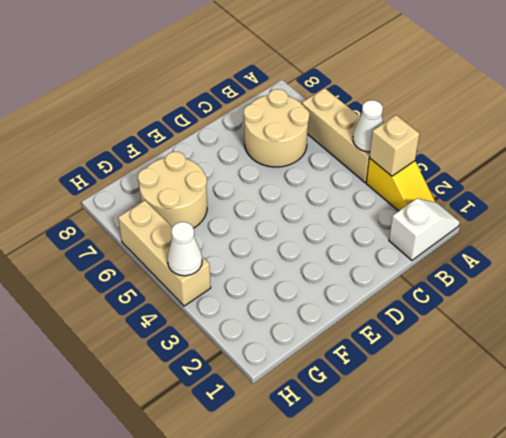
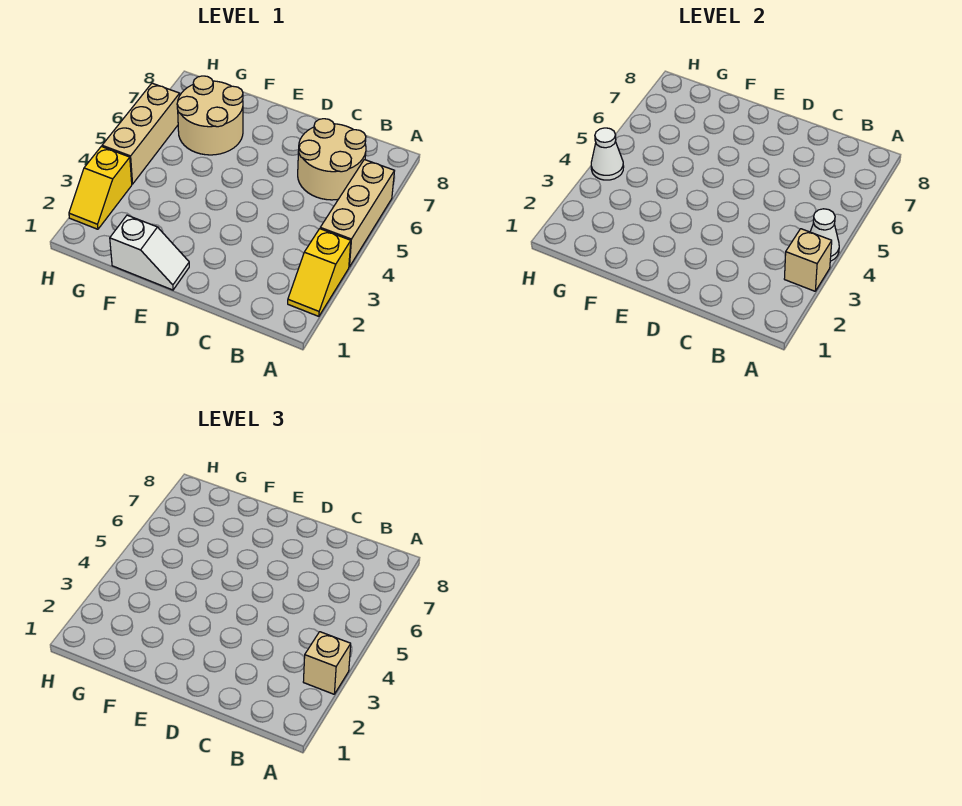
white slope A1:B1 level 1 top B -> white slope E1:F1 level 1 top F
none -> tan brick A3 level 3
none -> yellow slope H2:H3 level 1 top 3

